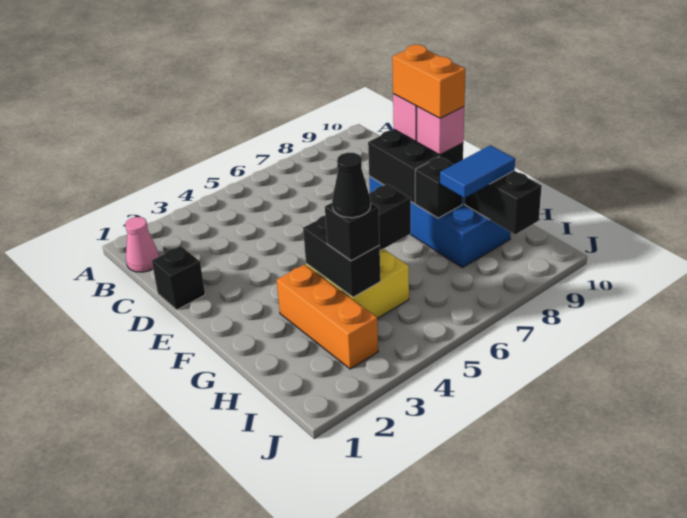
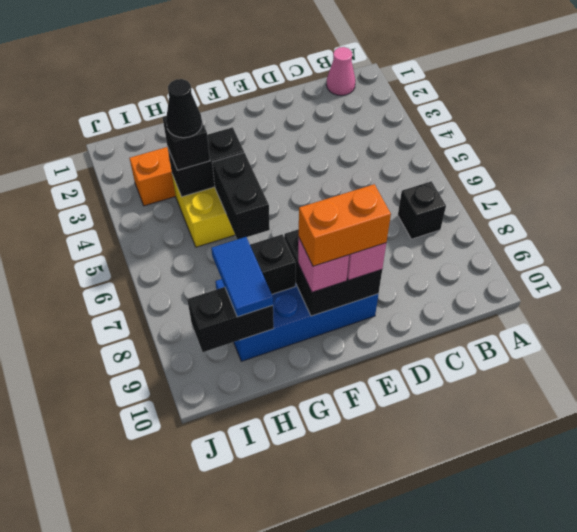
black brick D1 level 1 -> black brick B7 level 1

